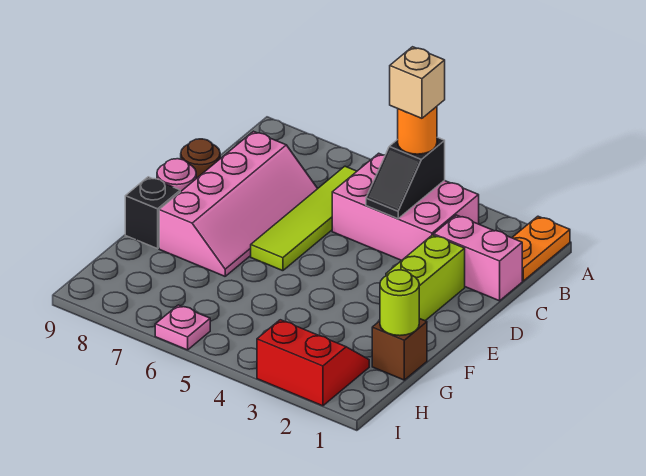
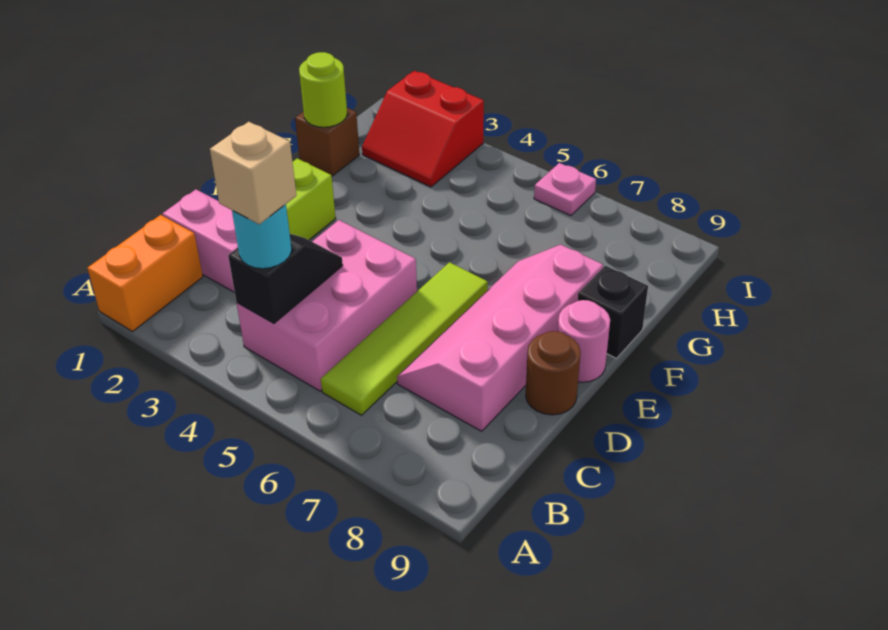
orange plate A1:B1 level 1 -> orange brick A1:B1 level 1
pink brick B3:C5 level 1 -> pink brick B4:D5 level 1
orange round brick B4 level 3 -> cyan round brick B4 level 3

